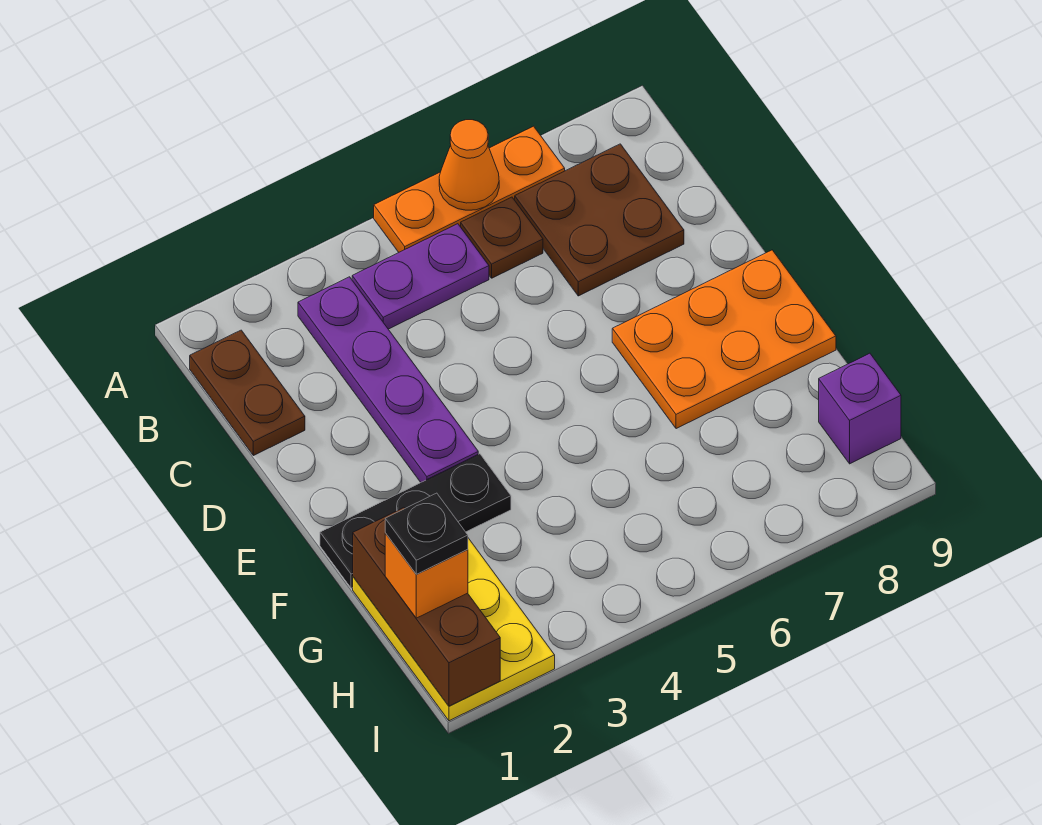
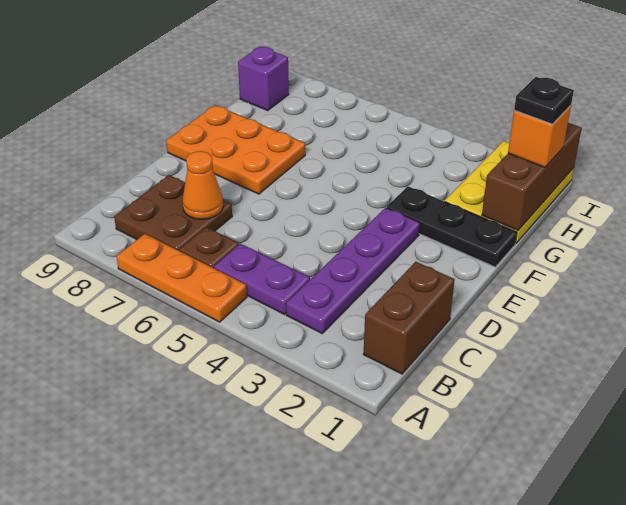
orange cone A6 level 2 -> orange cone C7 level 2
brown plate B1:C1 level 1 -> brown brick B1:C1 level 1

